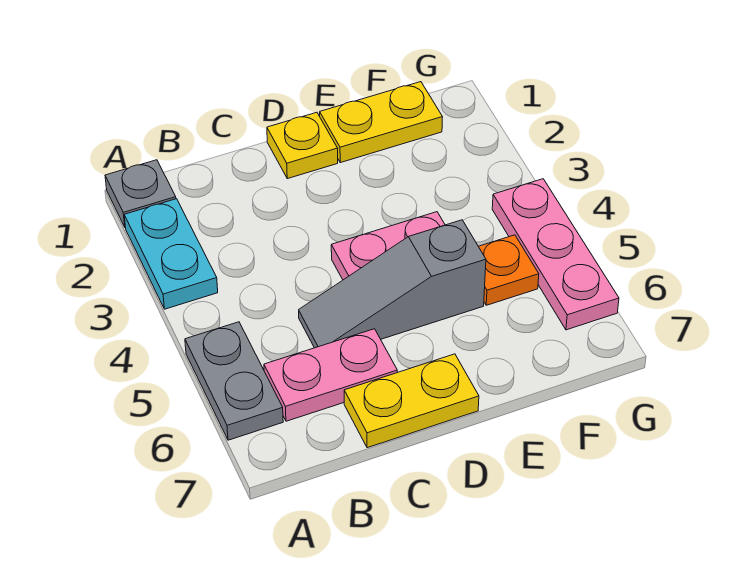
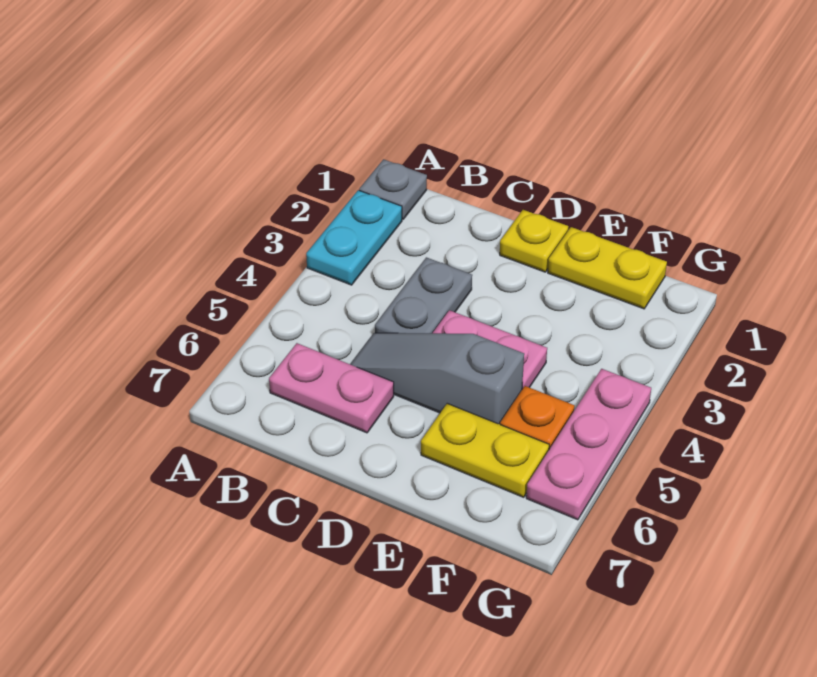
grey plate A5:A6 level 1 -> grey plate C3:C4 level 1
yellow plate C7:D7 level 1 -> yellow plate E6:F6 level 1

